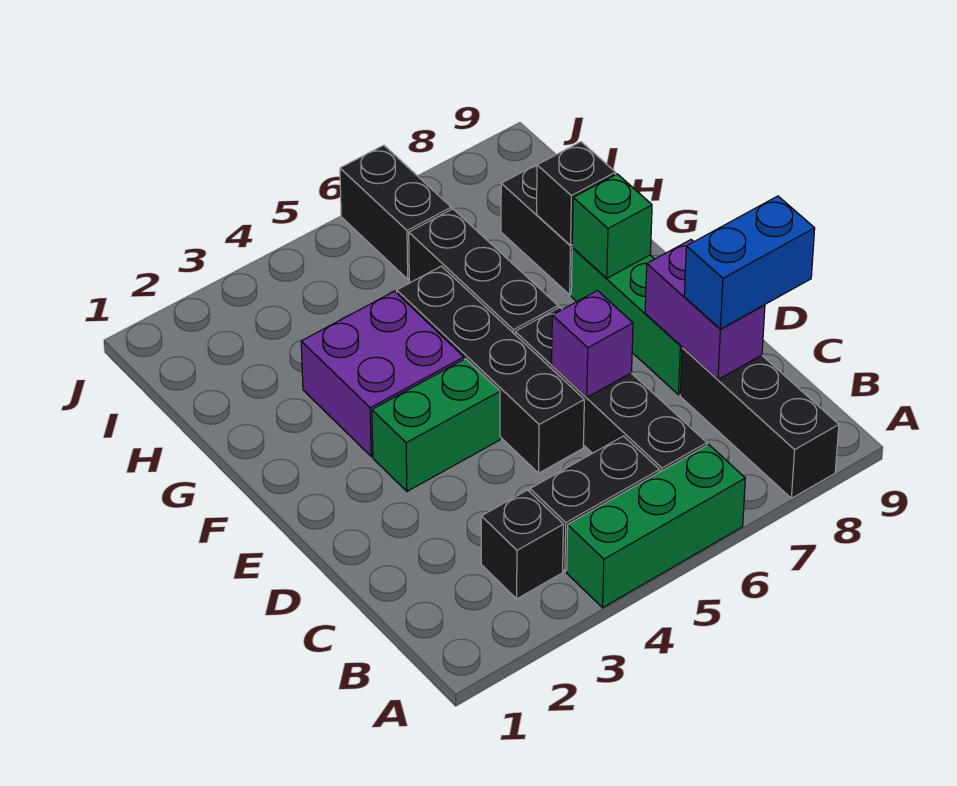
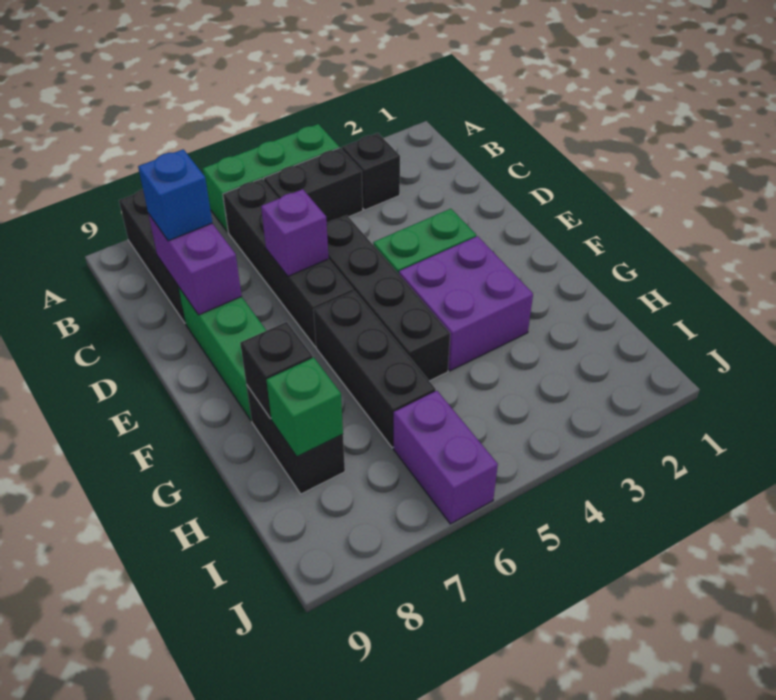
blue brick C8:C9 level 3 -> blue brick C8 level 3
green brick F8 level 2 -> green brick H8 level 2
black brick I6:J6 level 1 -> purple brick I6:J6 level 1

